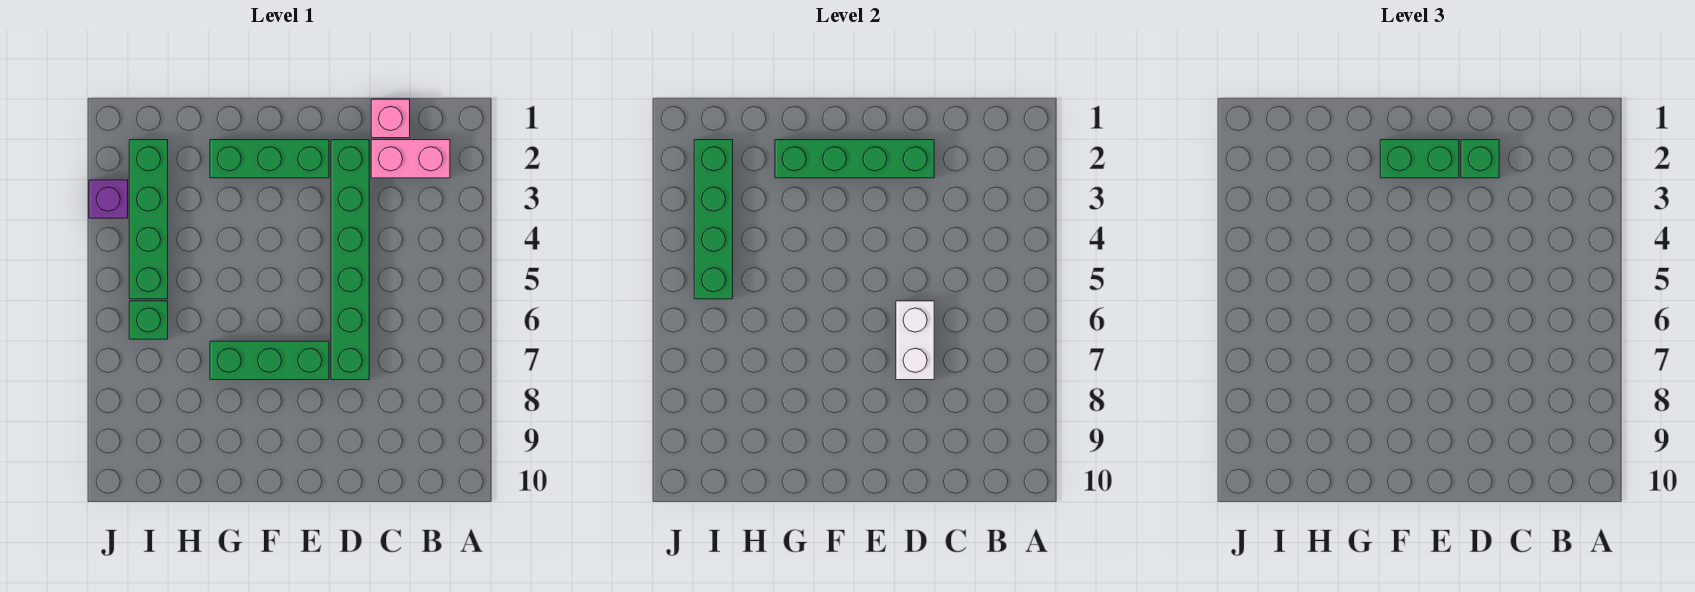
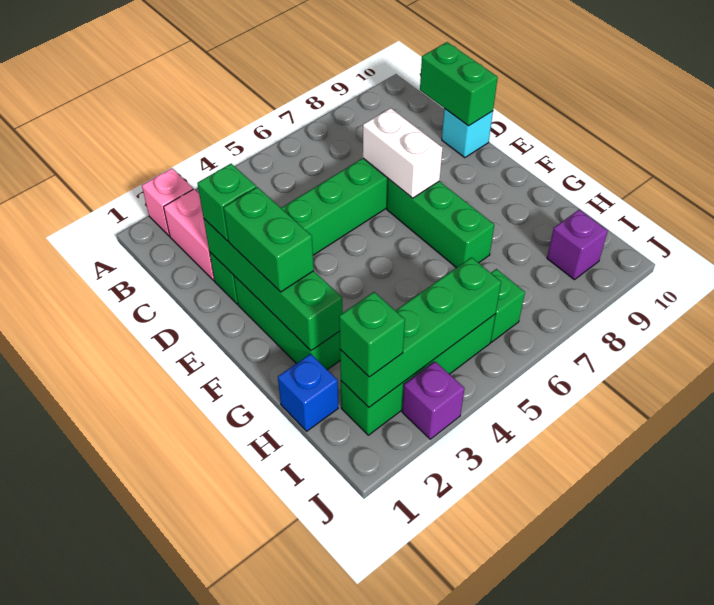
pink brick C1 level 1 -> pink brick A2 level 1
none -> green brick C10:D10 level 2
white brick D6:D7 level 2 -> white brick D7:E7 level 2
none -> cyan brick D10 level 1
none -> blue brick H1 level 1
none -> green brick I2 level 3
none -> purple brick I9 level 1

